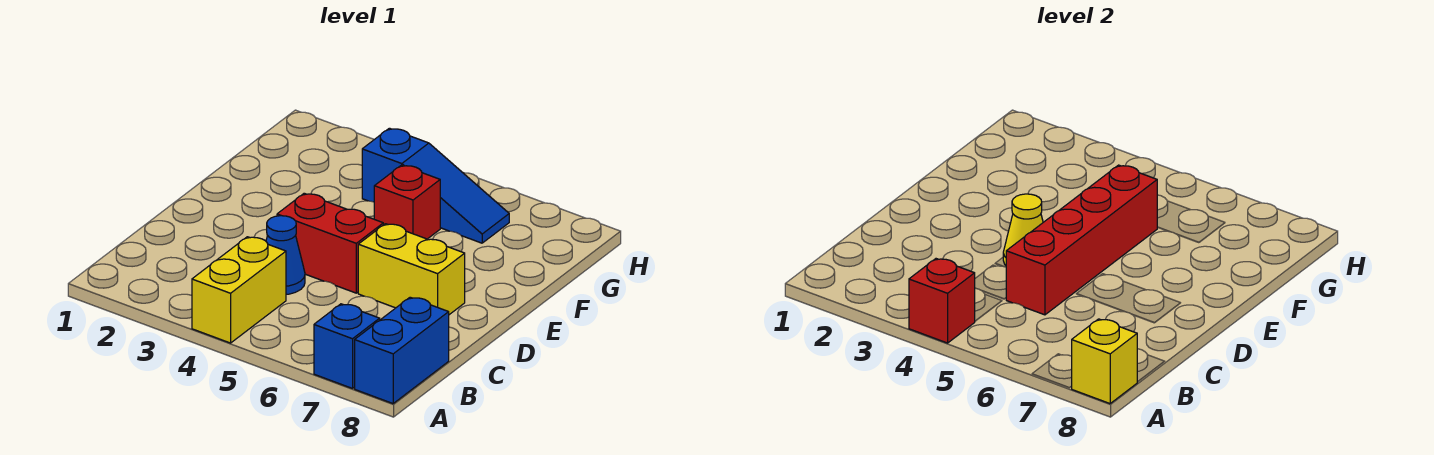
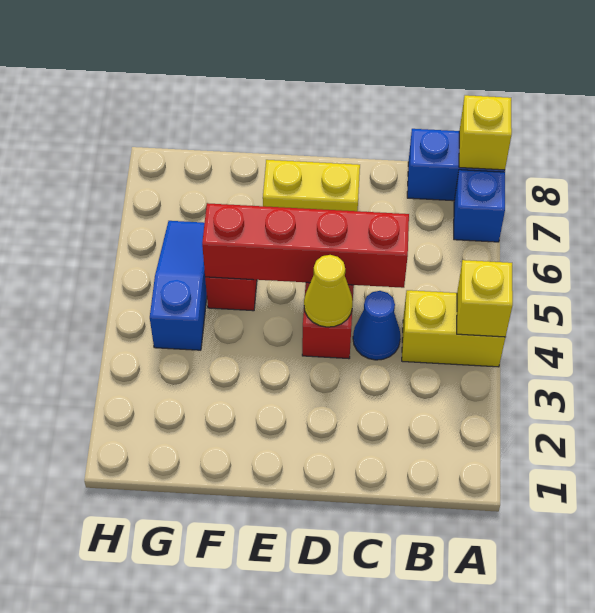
red brick A4 level 2 -> yellow brick A4 level 2
yellow brick D6:D7 level 1 -> yellow brick D7:E7 level 1

